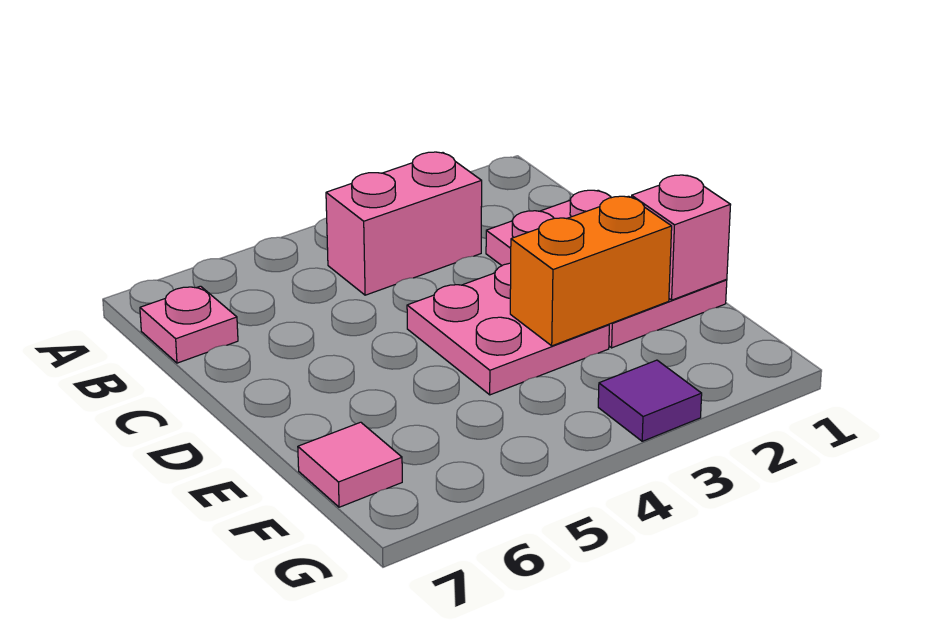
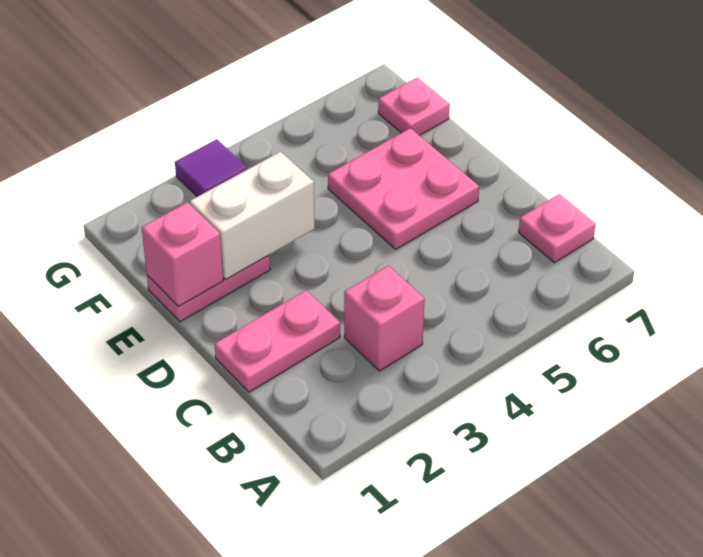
pink brick B3:B4 level 1 -> pink brick B3 level 1
pink plate D3:E4 level 1 -> pink plate D5:E6 level 1
orange brick E2:E3 level 2 -> white brick E2:E3 level 2
pink tile F7 level 1 -> pink plate F7 level 1

